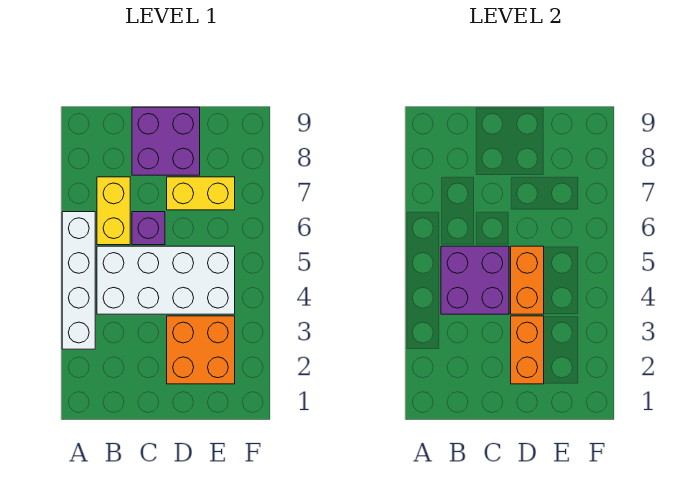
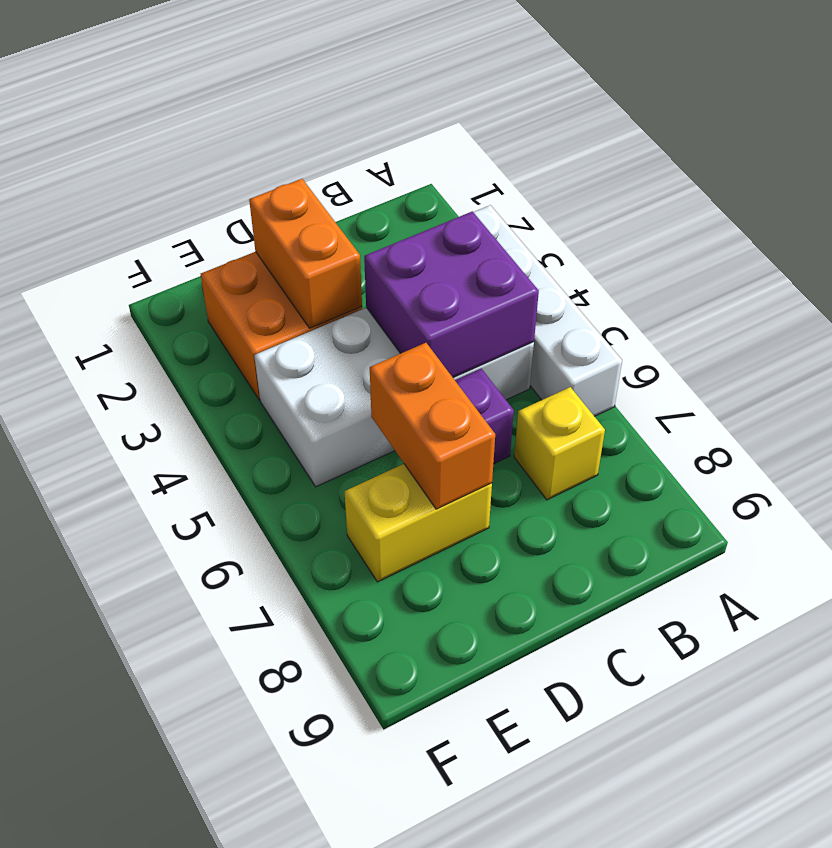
yellow brick B6:B7 level 1 -> yellow brick B7 level 1
purple brick C8:D9 level 1 -> none
orange brick D4:D5 level 2 -> orange brick D6:D7 level 2

